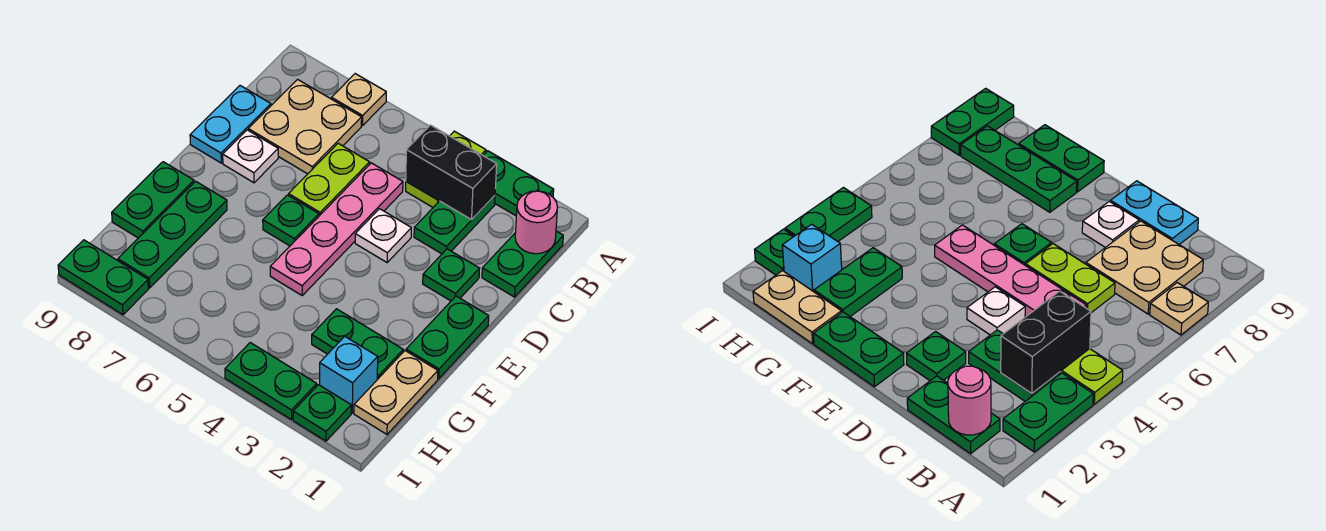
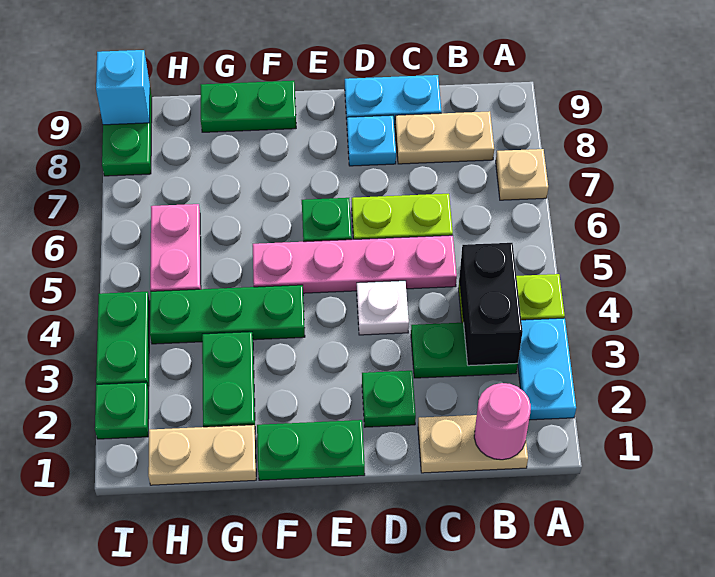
green plate A2:A3 level 1 -> cyan plate A2:A3 level 1
green plate B1:C1 level 1 -> tan plate B1:C1 level 1
tan plate B7:C8 level 1 -> tan plate B8:C8 level 1
white plate D8 level 1 -> cyan plate D8 level 1
green plate F8:H8 level 1 -> green plate F4:H4 level 1
cyan brick H2 level 1 -> cyan brick I9 level 2
none -> pink plate H5:H6 level 1

